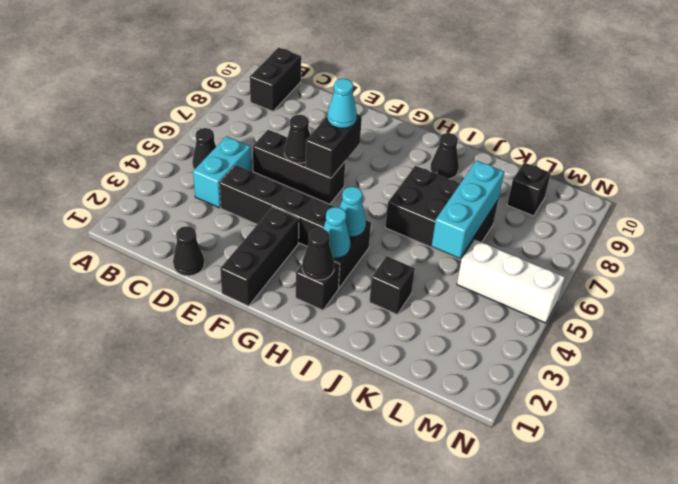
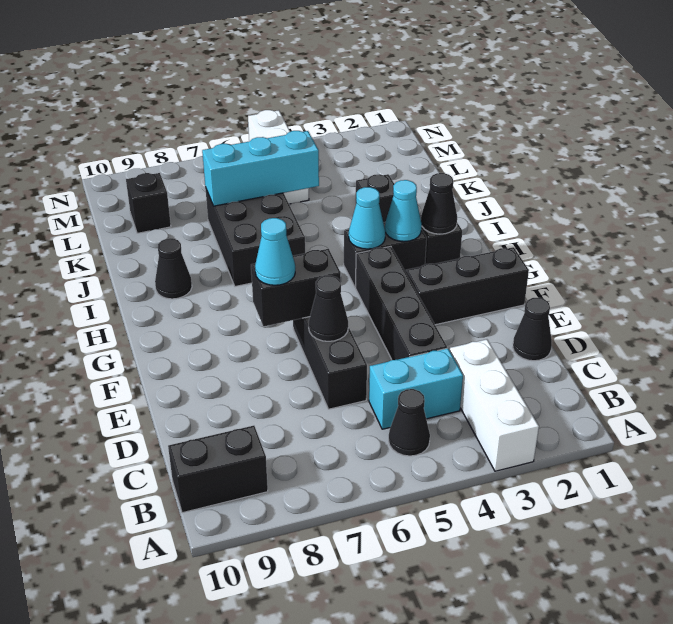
none -> white brick A3:C3 level 1

